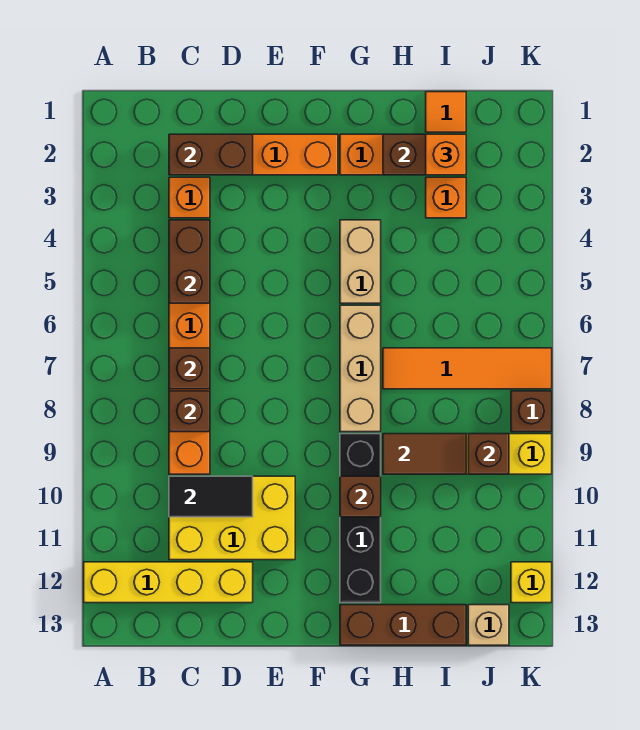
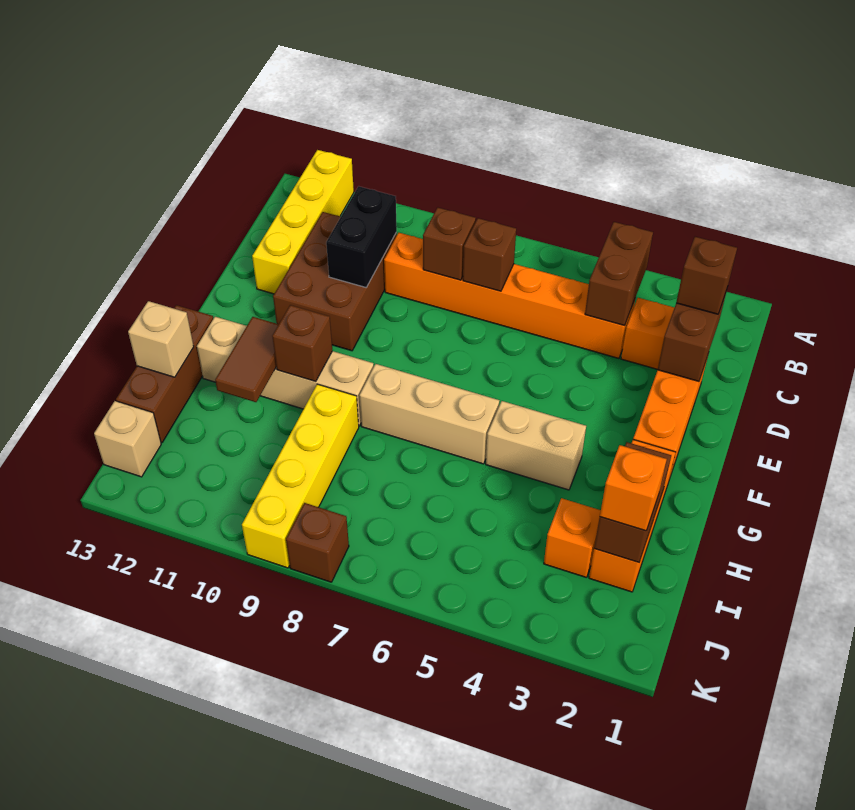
brown brick C4:C5 level 2 -> brown brick B4:C4 level 2
yellow brick C10:E11 level 1 -> brown brick C10:E11 level 1
black tile C10:D10 level 2 -> black brick C10:D10 level 2
black brick G9:G12 level 1 -> tan brick G9:G12 level 1
orange tile H7:K7 level 1 -> none
brown tile H9:I9 level 2 -> brown tile G11:H11 level 2
none -> tan brick H13 level 2
orange tile I1 level 1 -> none
brown brick J9 level 2 -> brown brick C2 level 3
yellow brick K12 level 1 -> none

